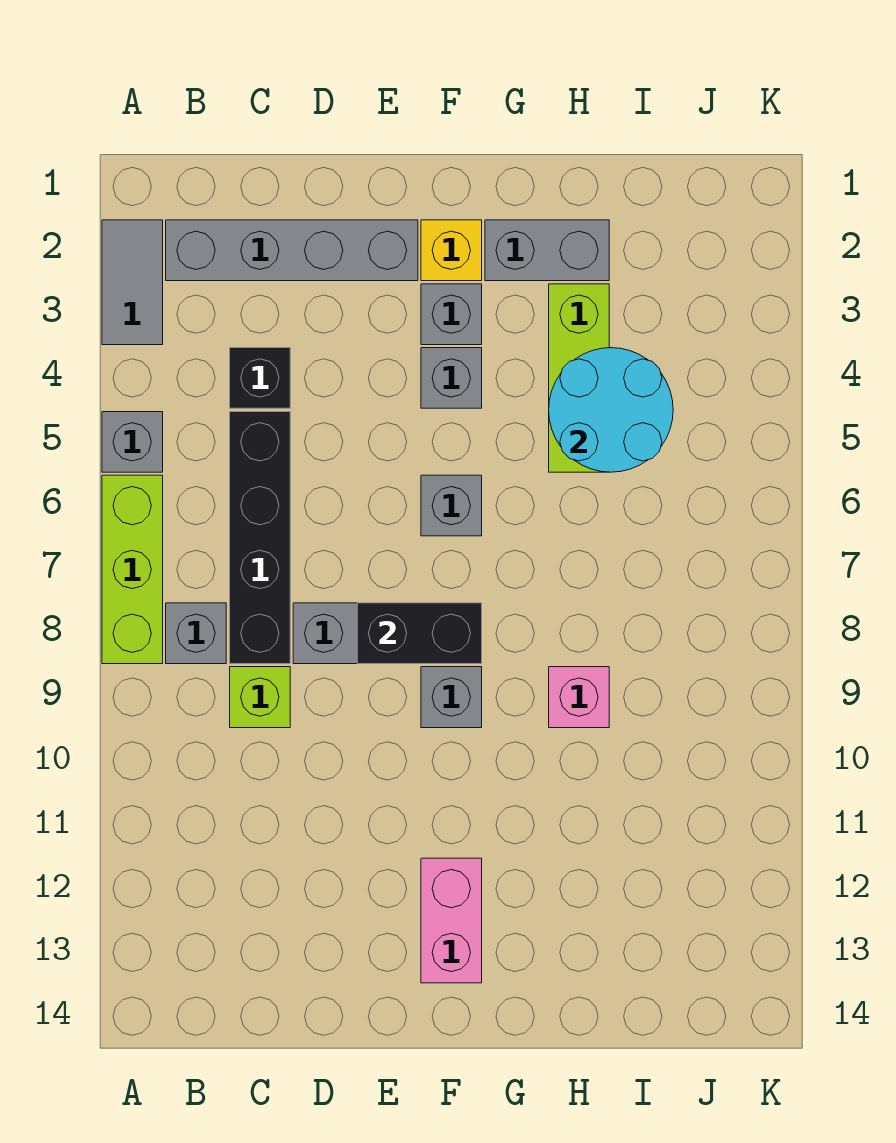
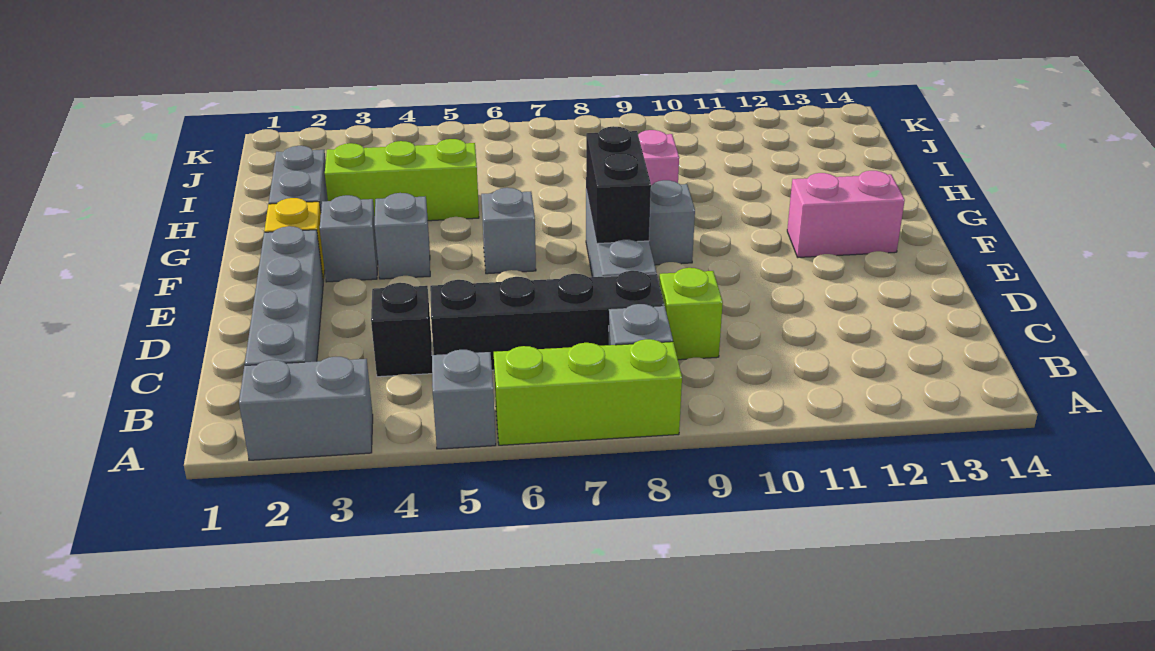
grey tile A2:A3 level 1 -> grey brick A2:A3 level 1
cyan round brick H4:I5 level 2 -> none

